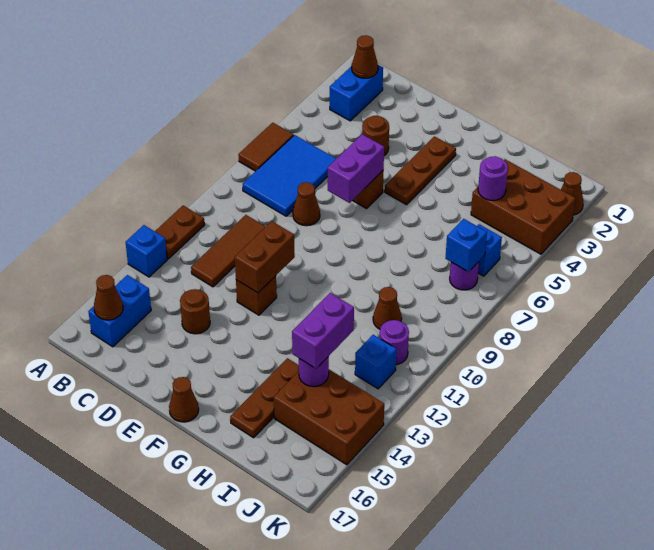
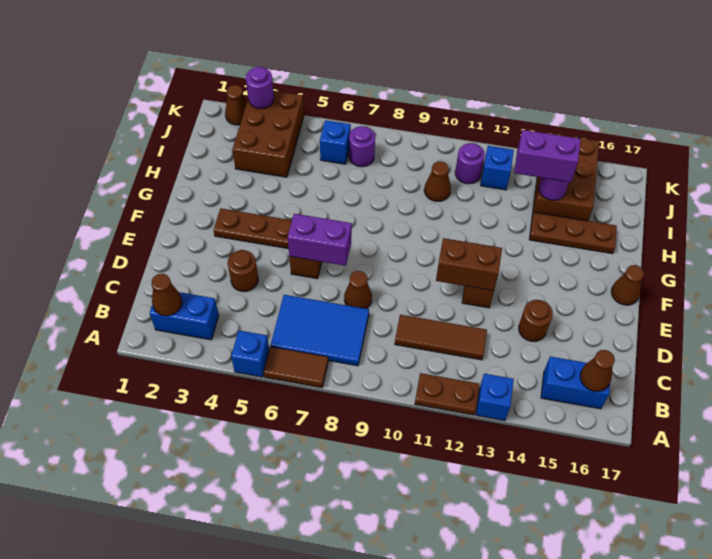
purple round brick I4 level 2 -> purple round brick K3 level 2
blue brick J7 level 2 -> blue brick A5 level 1

